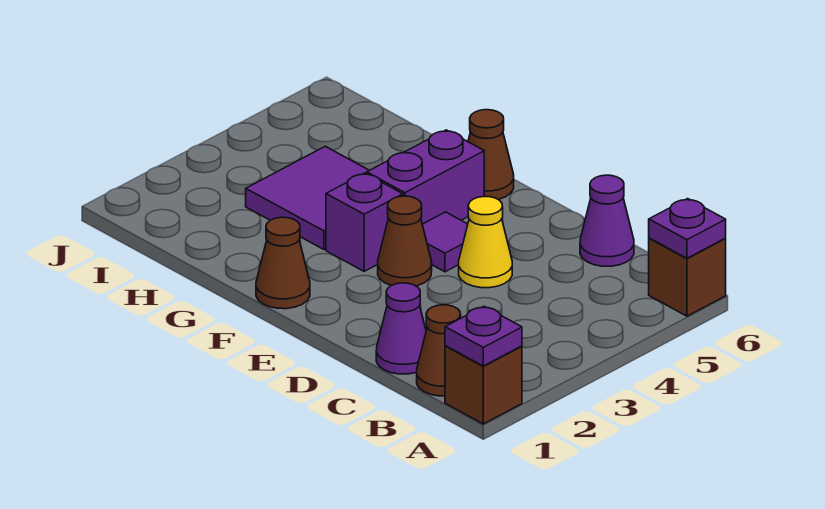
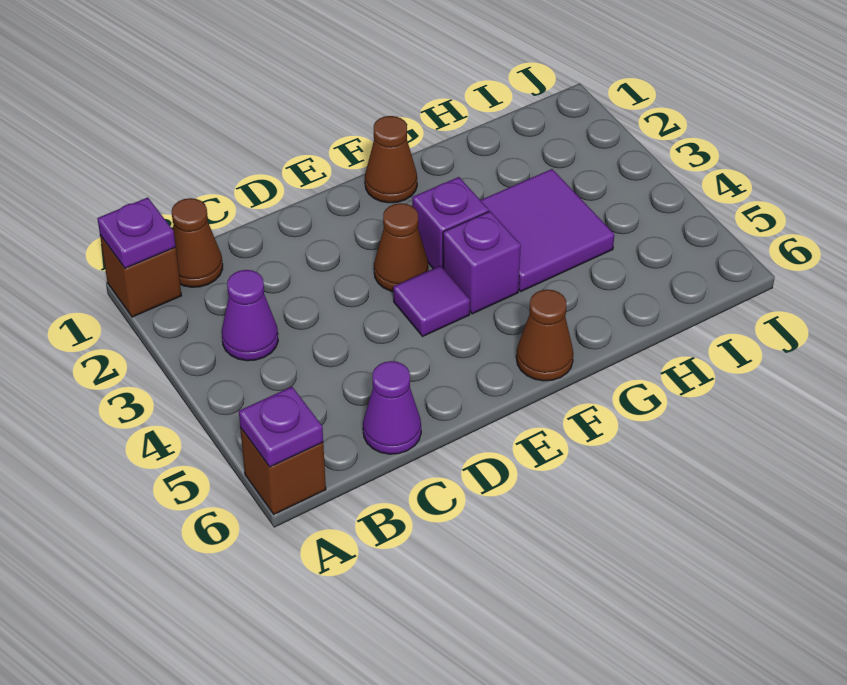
purple cone C1 level 1 -> purple cone B3 level 1
yellow cone D4 level 1 -> none
purple brick F4:F5 level 1 -> purple brick F4 level 1

